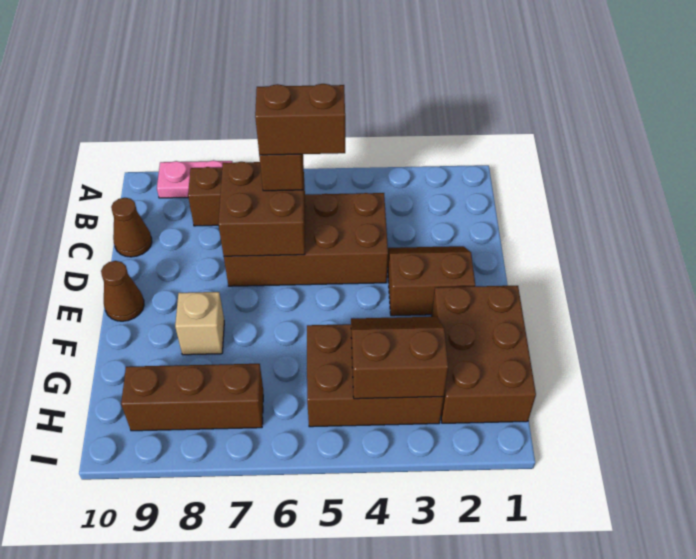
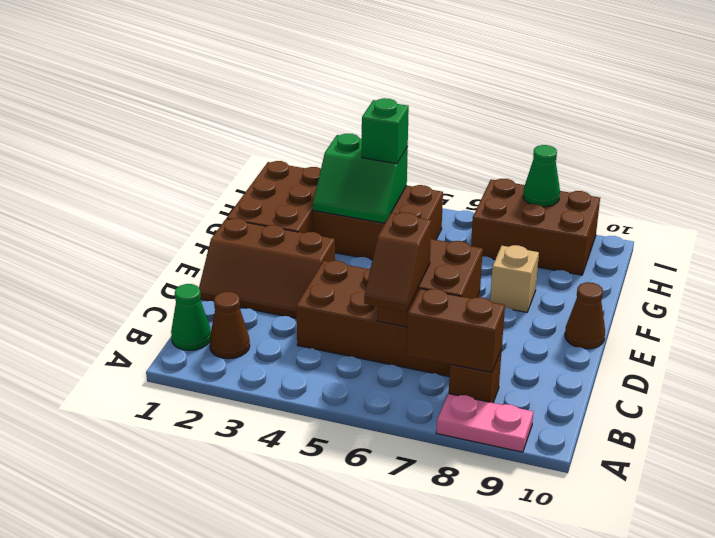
none -> green cone B1 level 1
brown brick C5:C6 level 4 -> brown brick B7:B8 level 2
brown cone C10 level 1 -> brown cone B2 level 1
brown slope D2:E3 level 1 top E -> brown slope D1:E3 level 1 top E
brown slope G3:H4 level 2 top H -> green slope G3:H4 level 2 top H
none -> green brick H4 level 3
brown brick H7:H9 level 1 -> brown brick H7:I9 level 1
none -> green cone I8 level 2

